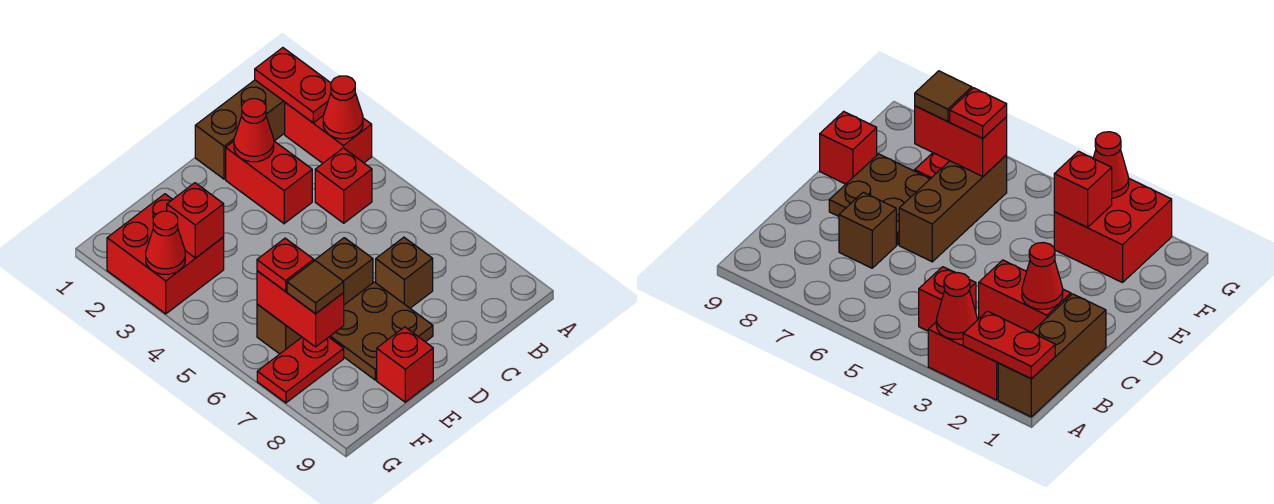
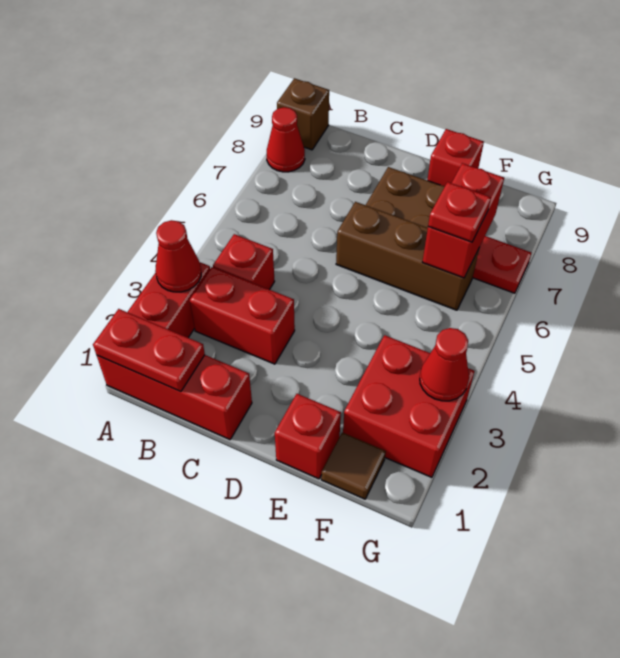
brown brick A1:C1 level 1 -> red brick A1:C1 level 1
red plate A1:A2 level 2 -> red plate A1:B1 level 2
red brick C2:C3 level 1 -> red brick B3:C3 level 1
red cone C2 level 2 -> red cone A8 level 1
brown brick C7 level 1 -> brown brick A9 level 1
red brick F3 level 2 -> red brick E1 level 1
brown tile F7 level 3 -> brown tile F1 level 1

